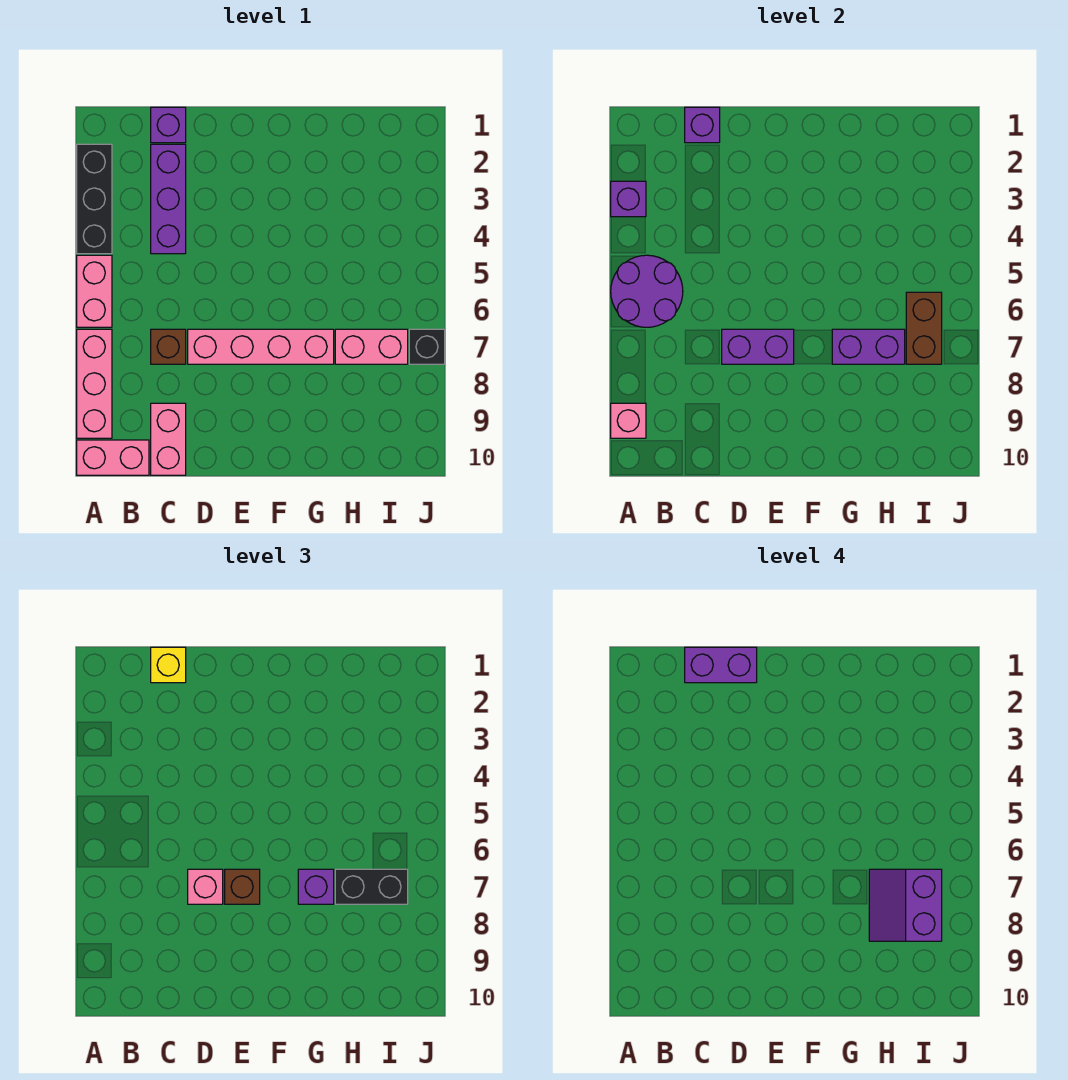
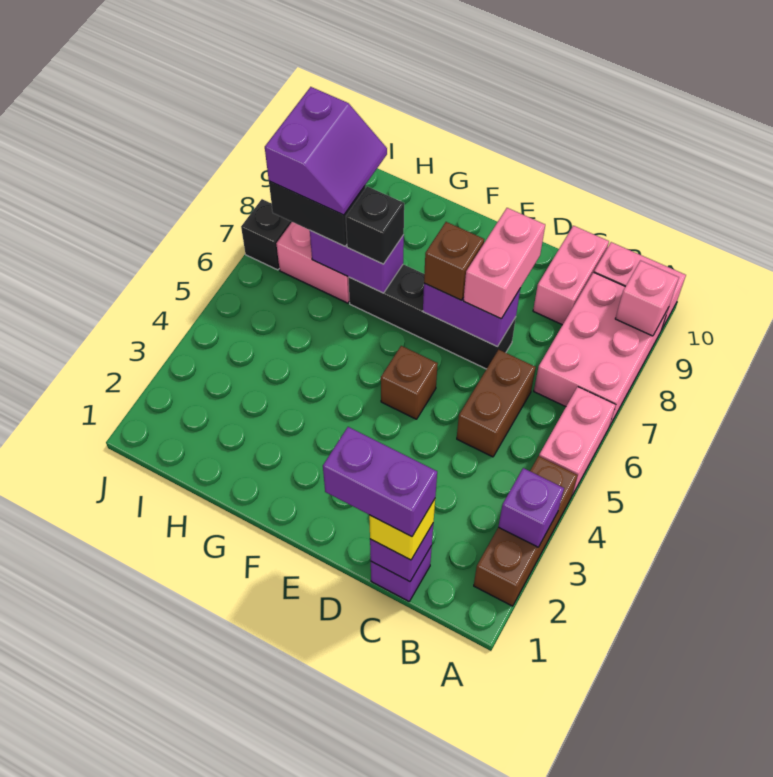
black brick A2:A4 level 1 -> brown brick A2:A4 level 1
purple round brick A5:B6 level 2 -> none
pink brick A7:A9 level 1 -> pink brick A7:B9 level 1
purple brick C2:C4 level 1 -> none
brown brick C7 level 1 -> brown brick E5 level 1
pink brick D7:G7 level 1 -> black brick D7:G7 level 1
pink brick D7 level 3 -> pink brick D7:D8 level 3
purple brick G7 level 3 -> black brick G7 level 3
brown brick I6:I7 level 2 -> brown brick C5:C6 level 1

